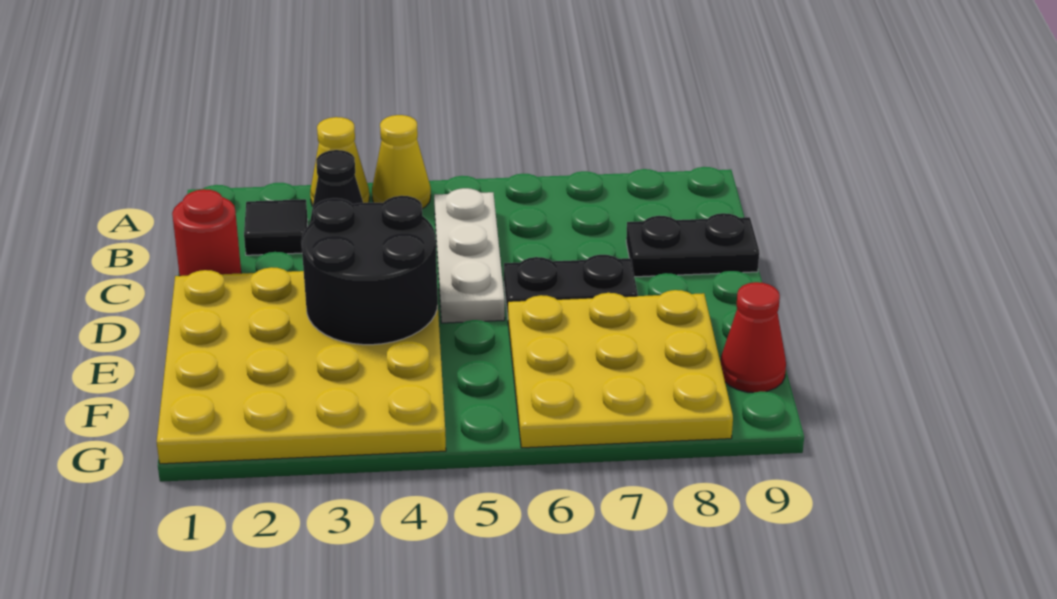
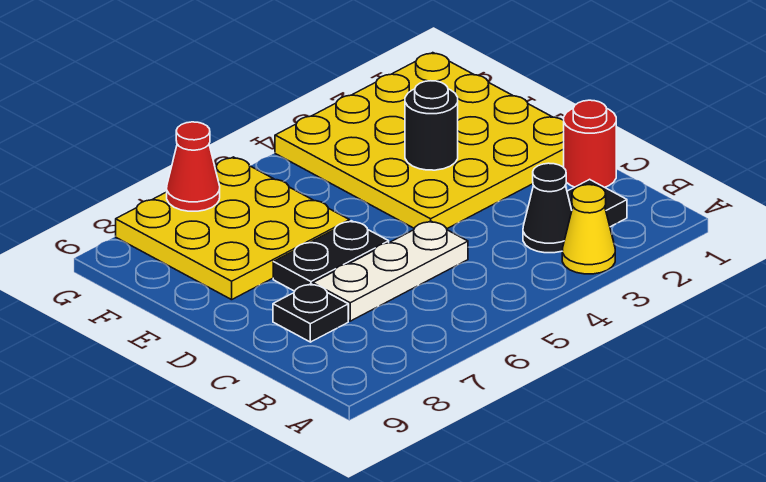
yellow cone A4 level 1 -> none
white plate B5:D5 level 1 -> white plate C5:C7 level 1
black plate C8:C9 level 1 -> black plate C8 level 1
black round brick D3:E4 level 2 -> black round brick E3 level 2
red cone F9 level 1 -> red cone G7 level 2

